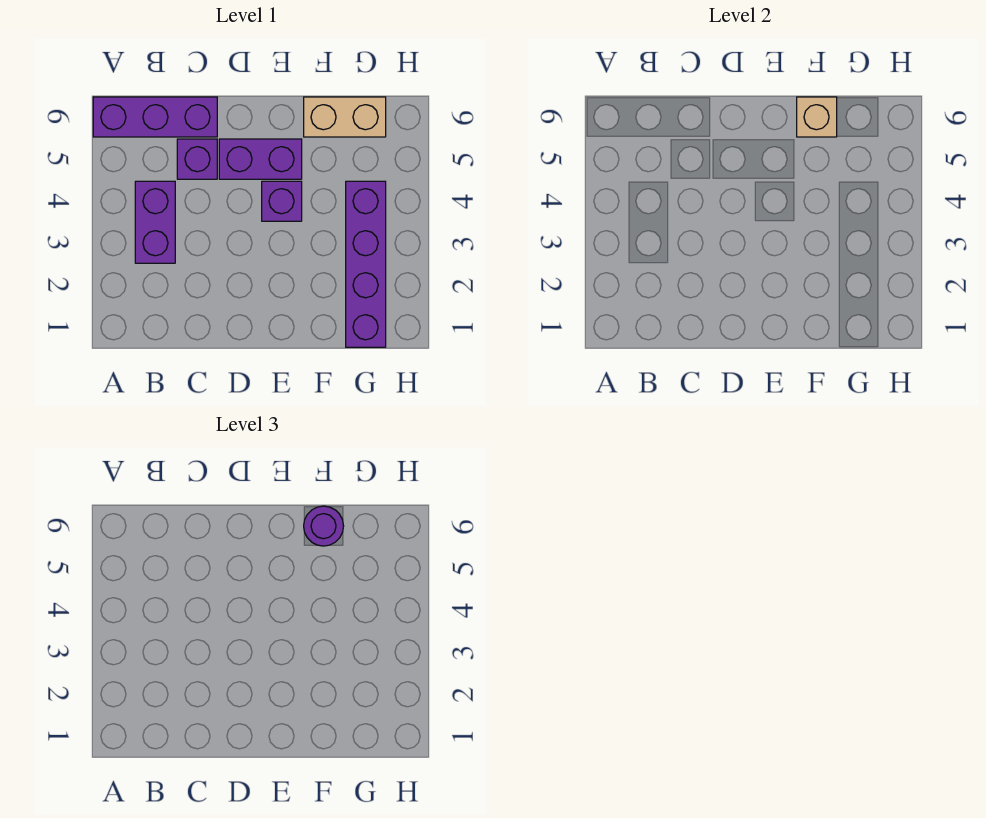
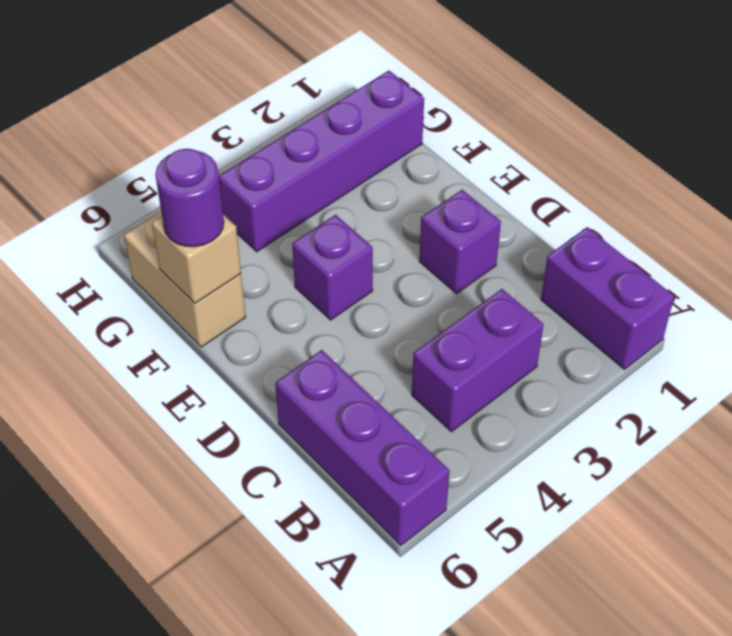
purple brick C5 level 1 -> purple brick D2 level 1
purple brick D5:E5 level 1 -> purple brick A1:B1 level 1

